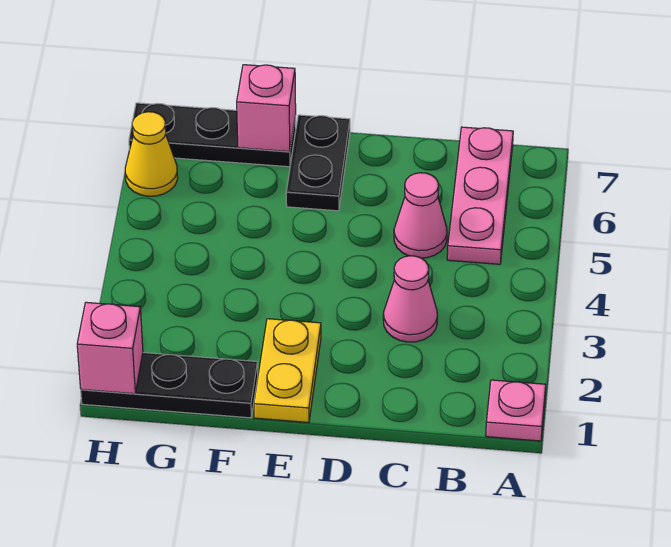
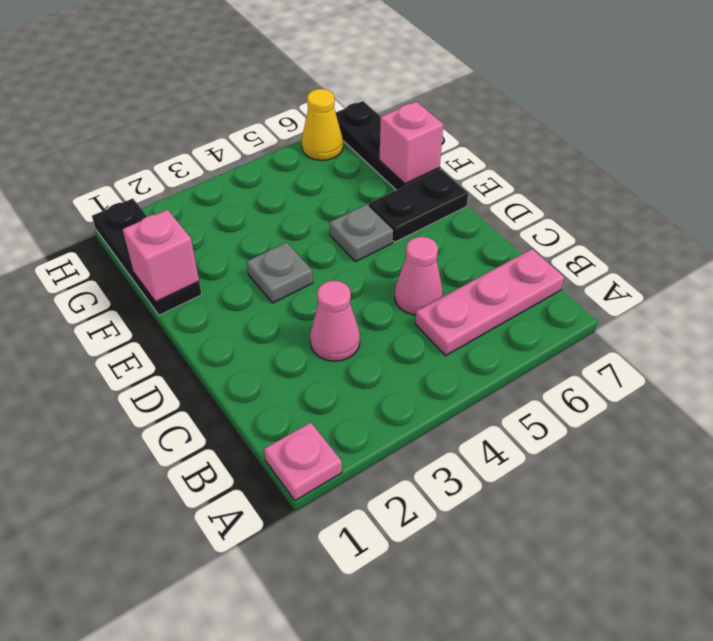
yellow plate E1:E2 level 1 -> none
none -> grey plate E3 level 1
none -> grey plate E5 level 1
pink brick H1 level 2 -> pink brick F1 level 2

